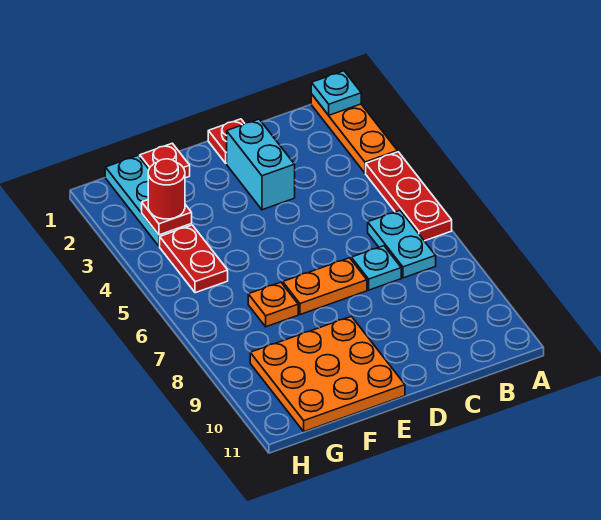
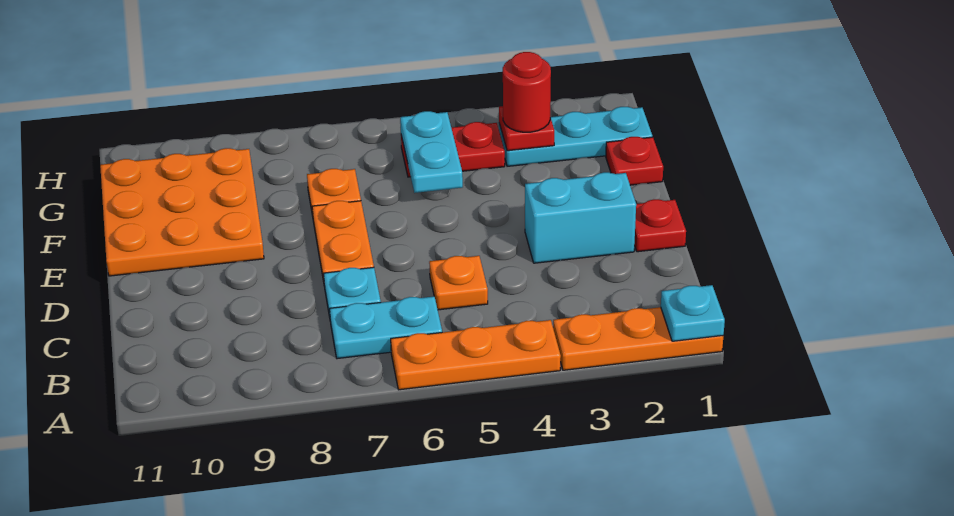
red plate A4:A6 level 1 -> orange plate A4:A6 level 1
none -> orange plate C5 level 1
none -> cyan plate F5:G5 level 2

